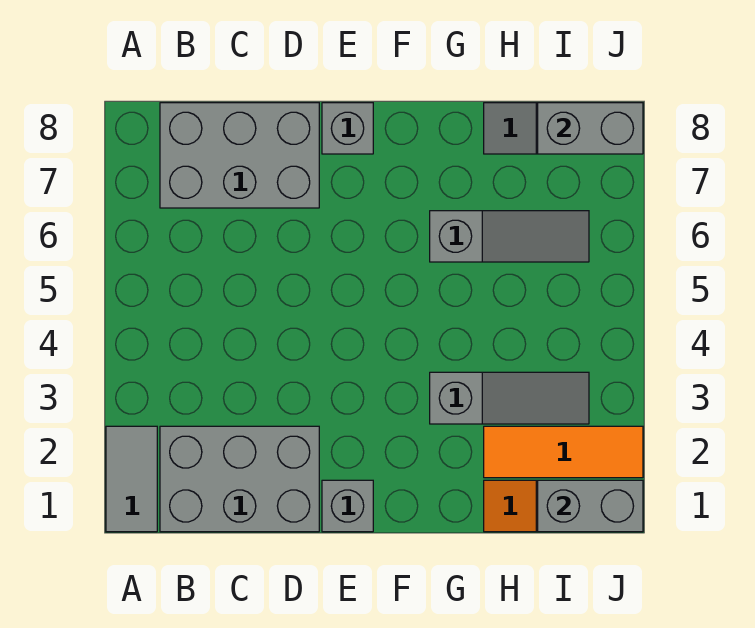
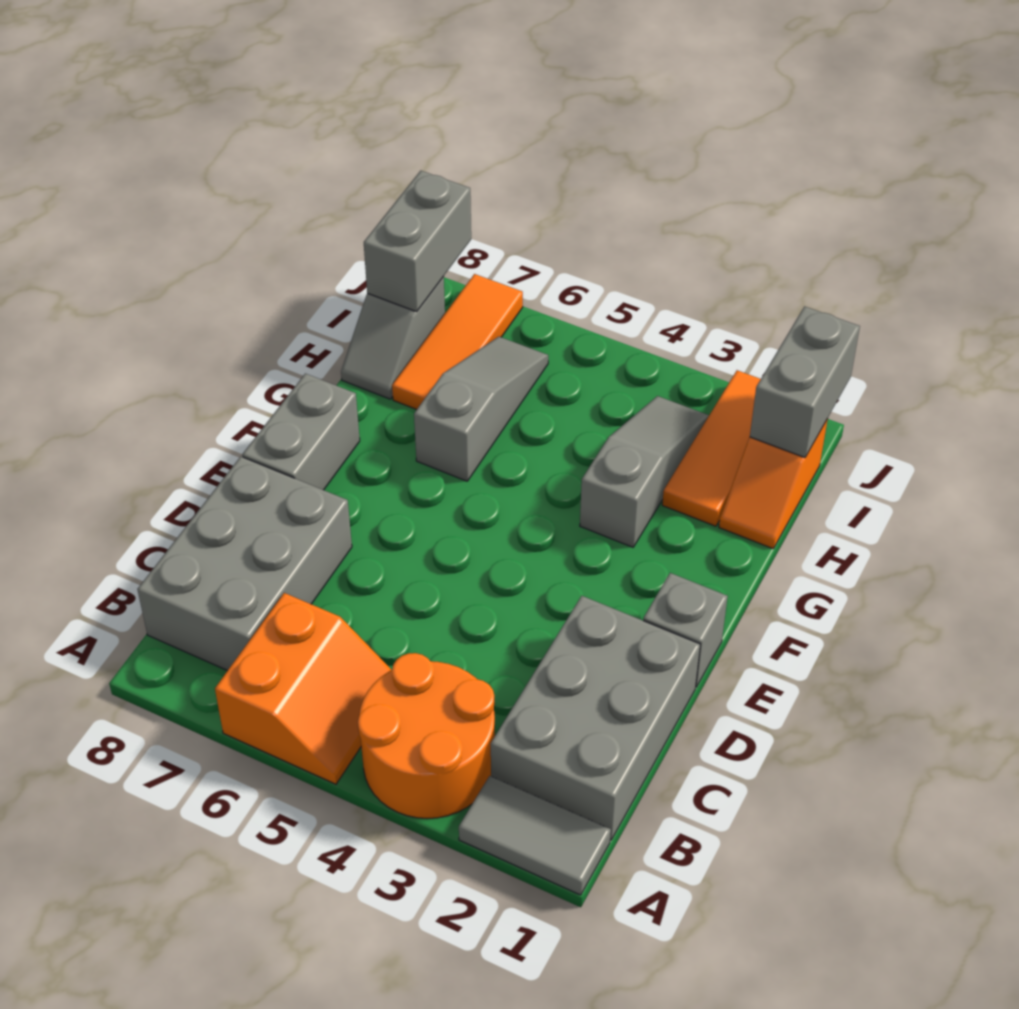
none -> orange round brick A3:B4 level 1
none -> orange slope A5:B6 level 1 top 6
grey brick E8 level 1 -> grey brick E8:F8 level 1
none -> orange tile H7:J7 level 1

